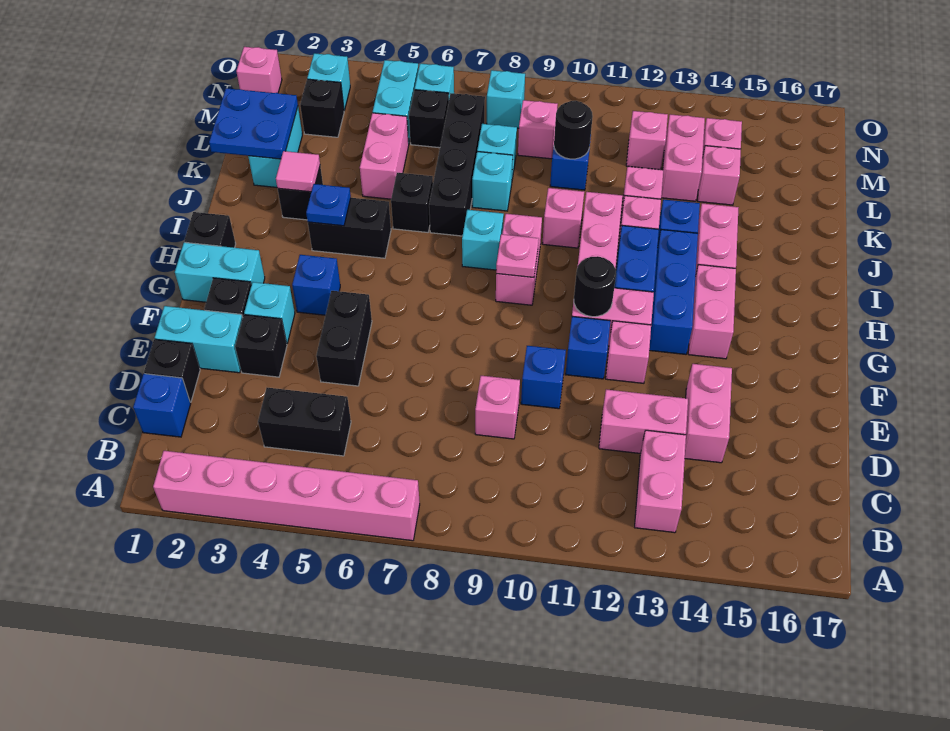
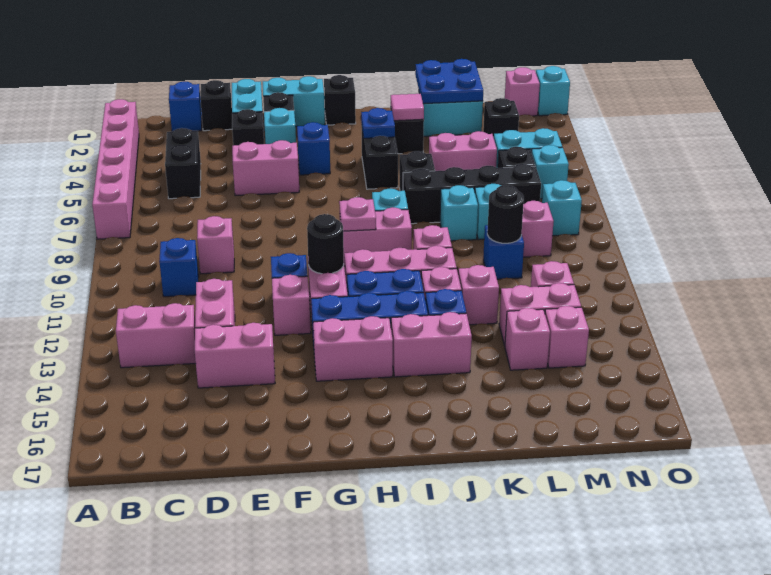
black brick E5:F5 level 1 -> pink brick E5:F5 level 1
blue brick E10 level 1 -> blue brick C10 level 1
cyan brick G1:G2 level 1 -> cyan brick F1:G1 level 1
cyan brick N3 level 1 -> cyan brick O1 level 1

